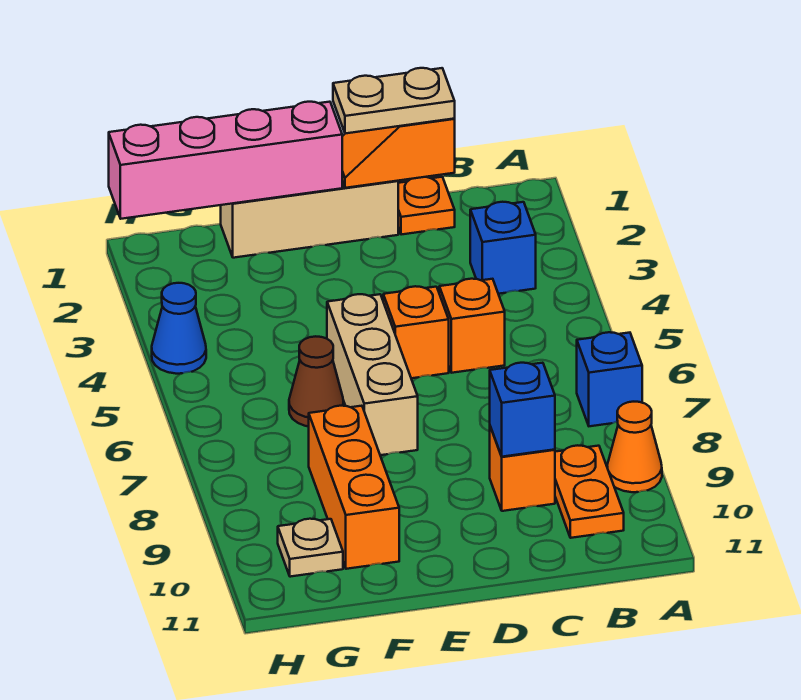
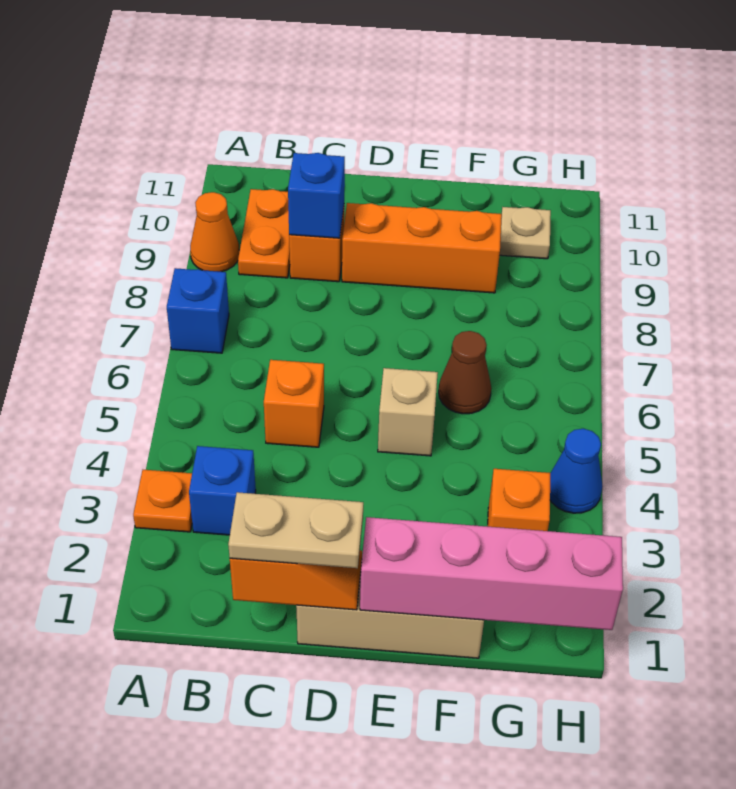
orange plate C1 level 1 -> orange plate A3 level 1
orange brick D5 level 1 -> orange brick G3 level 1
tan brick E5:E7 level 1 -> tan brick E5 level 1
orange brick F8:F10 level 1 -> orange brick D9:F9 level 1

